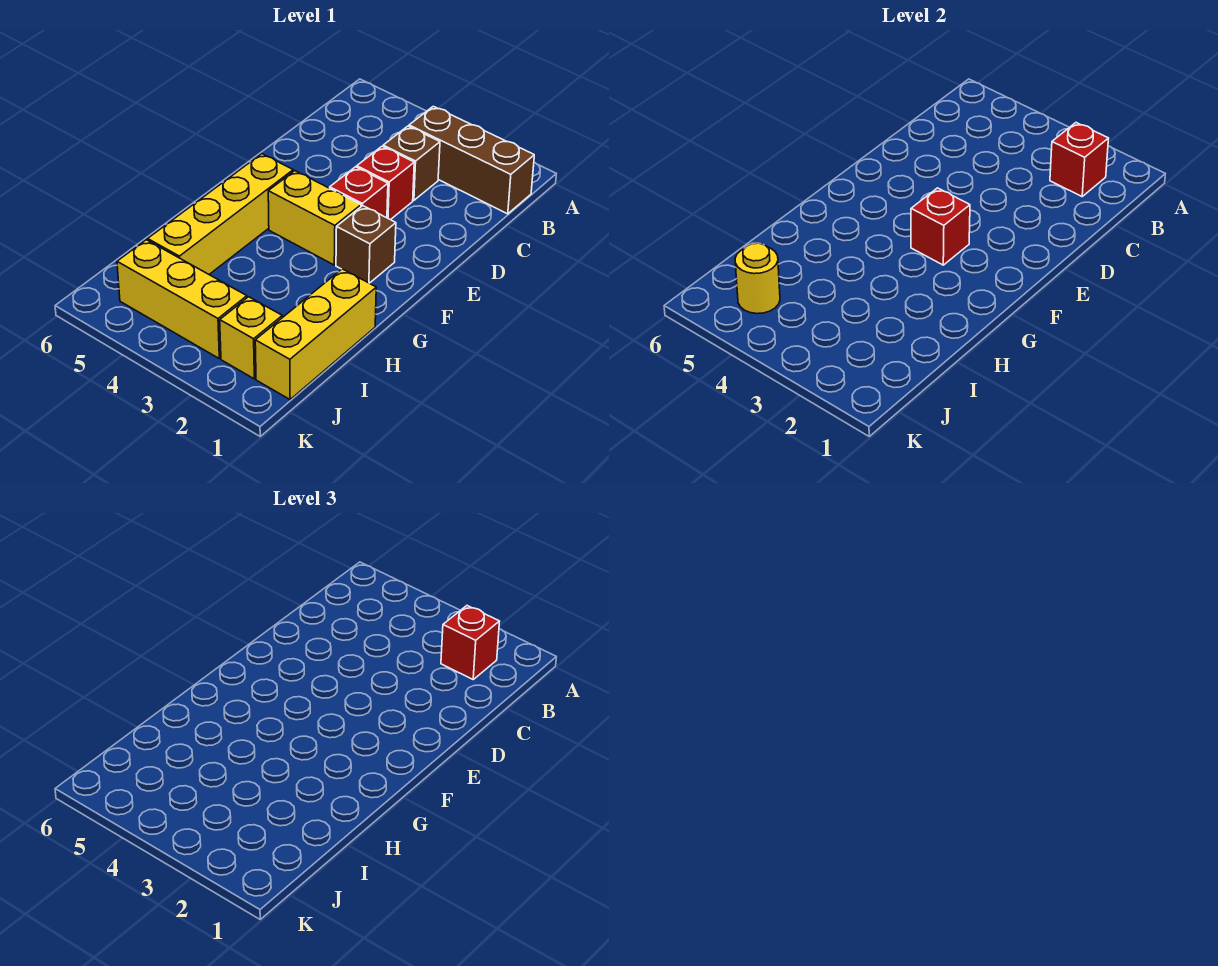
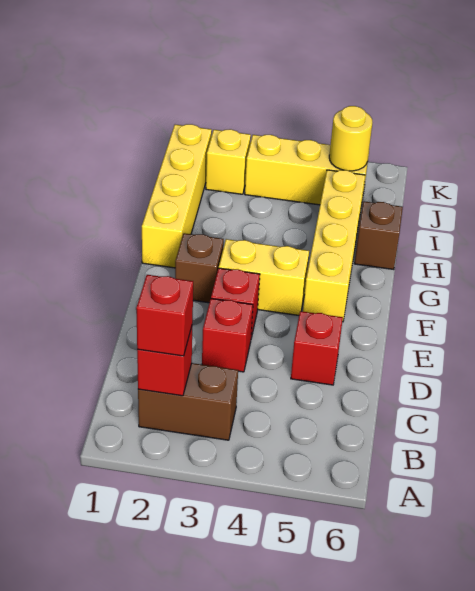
brown brick B1:B3 level 1 -> brown brick B2:B3 level 1
brown brick C3 level 1 -> brown brick H6 level 1
red brick F3 level 2 -> red brick D5 level 1
yellow brick H1:J1 level 1 -> yellow brick G1:J1 level 1

